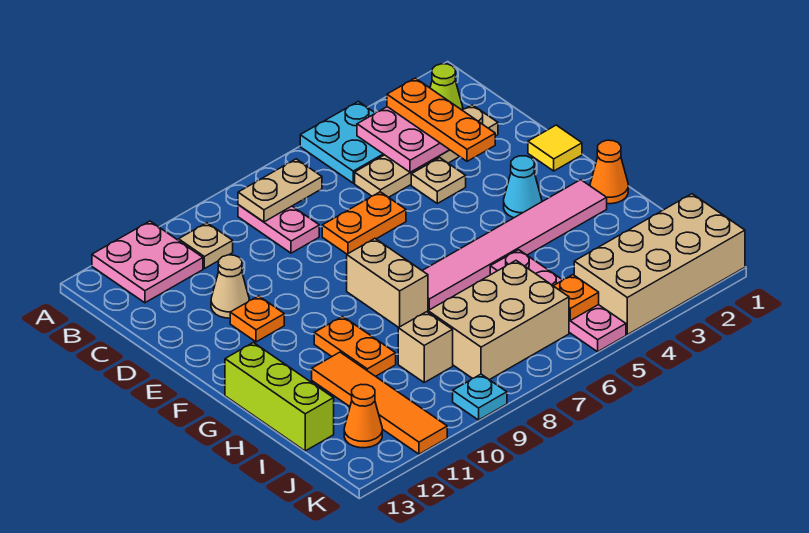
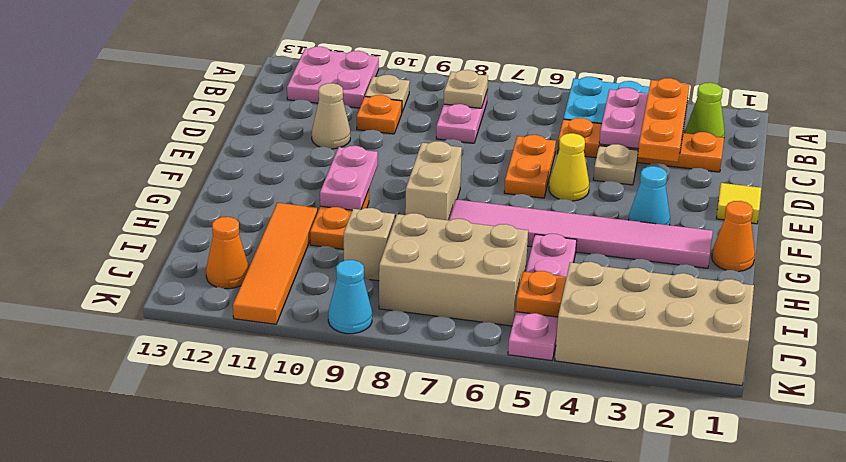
tan plate B7:B8 level 2 -> tan plate B8 level 2
tan plate C2:C5 level 1 -> orange plate C2:C5 level 1
orange plate D6:D7 level 1 -> orange plate D6:E6 level 1
none -> yellow cone E5 level 1
orange plate E11 level 1 -> orange plate C10 level 1
none -> pink plate F10:G10 level 2
lime brick G13:I13 level 1 -> none
cyan plate K9 level 1 -> cyan cone K9 level 1

